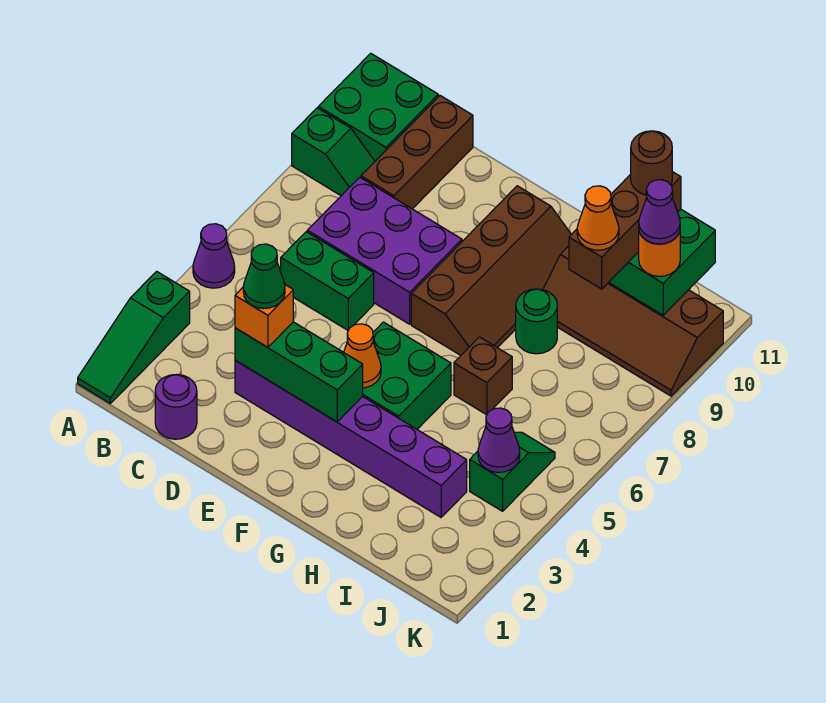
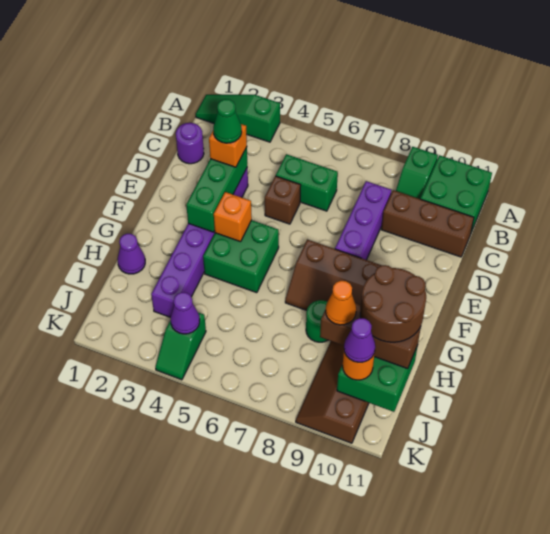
purple cone A5 level 1 -> purple cone H1 level 1
green brick C6:D6 level 1 -> green brick C5:C6 level 1
purple brick C7:E8 level 1 -> purple brick C8:E8 level 1
orange cone F4 level 2 -> orange brick F4 level 2
brown brick H6 level 1 -> brown brick D5 level 1
brown round brick I11 level 4 -> brown round brick H10:I11 level 4
green slope J4:J5 level 1 top 4 -> green slope J4:K4 level 1 top J

